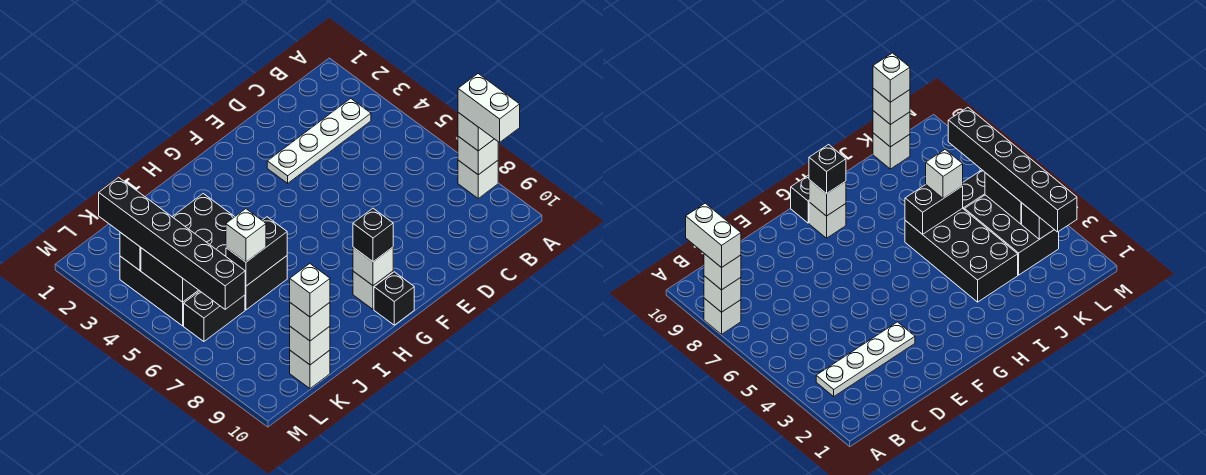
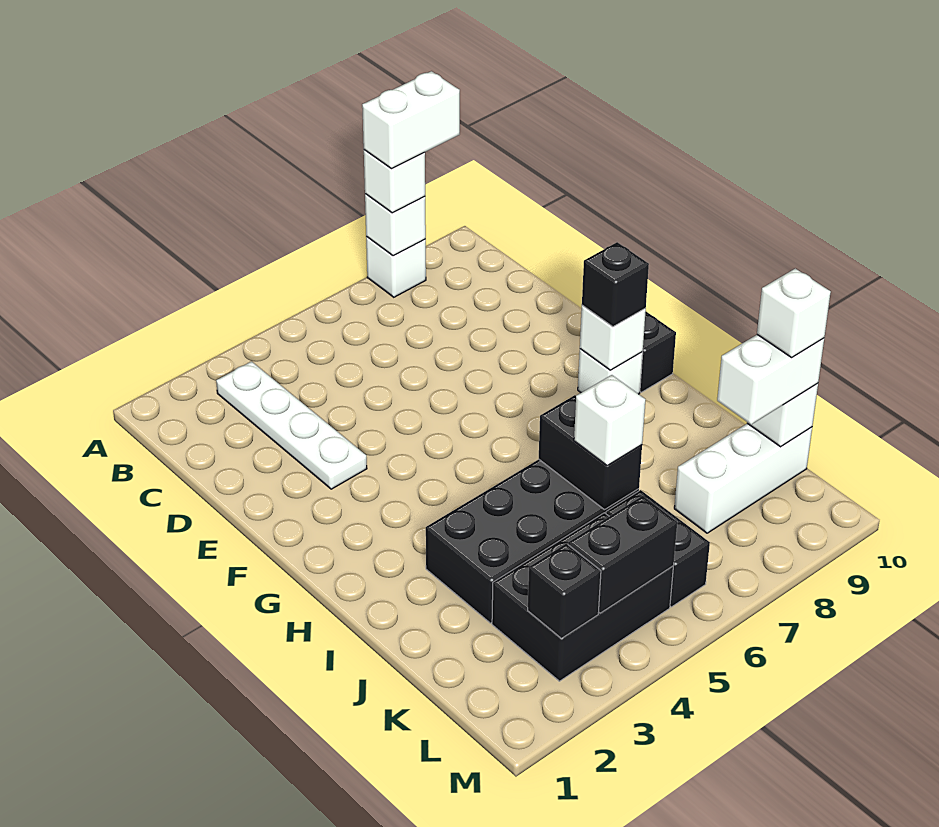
white brick K10 level 1 -> white brick K8:K10 level 1
white brick K10 level 3 -> white brick K9:K10 level 3
black brick L2:L7 level 3 -> none

